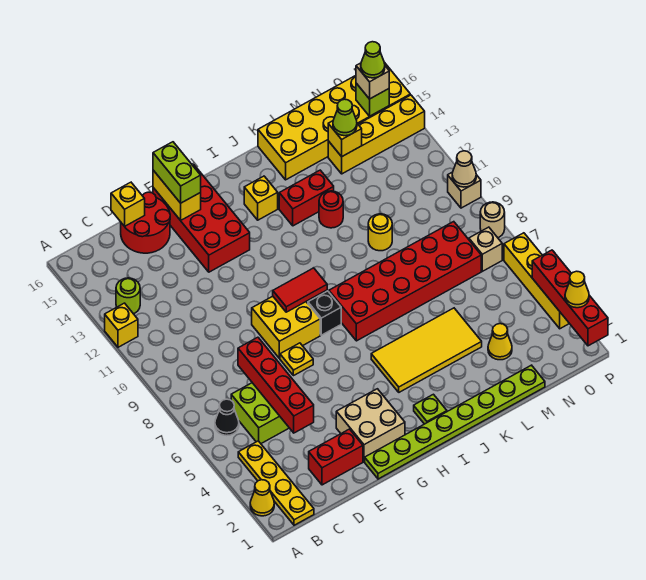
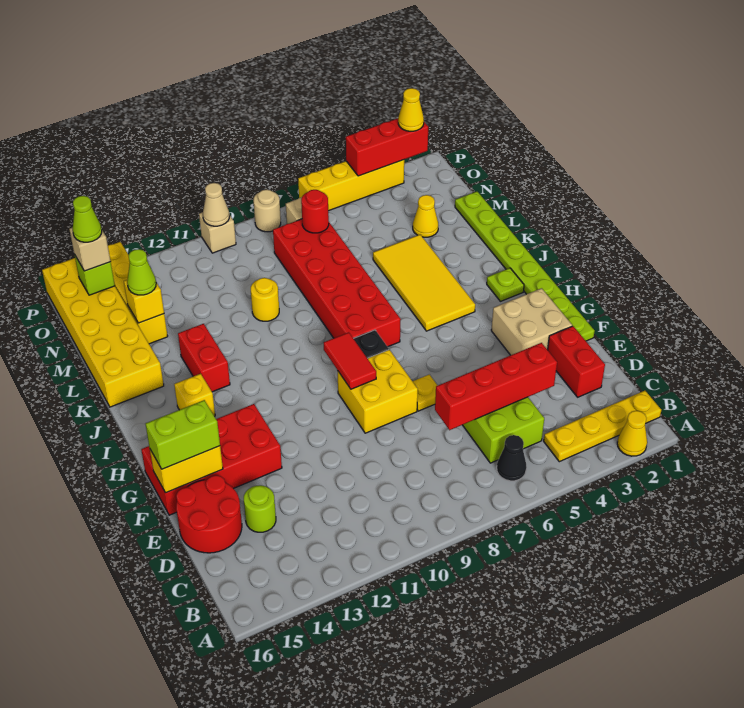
yellow brick A12 level 1 -> none
lime round brick B13 level 1 -> lime round brick D14 level 1
yellow brick D16 level 2 -> none
red round brick K12 level 1 -> red round brick N7 level 2
red brick P1:P4 level 2 -> red brick P2:P4 level 2

